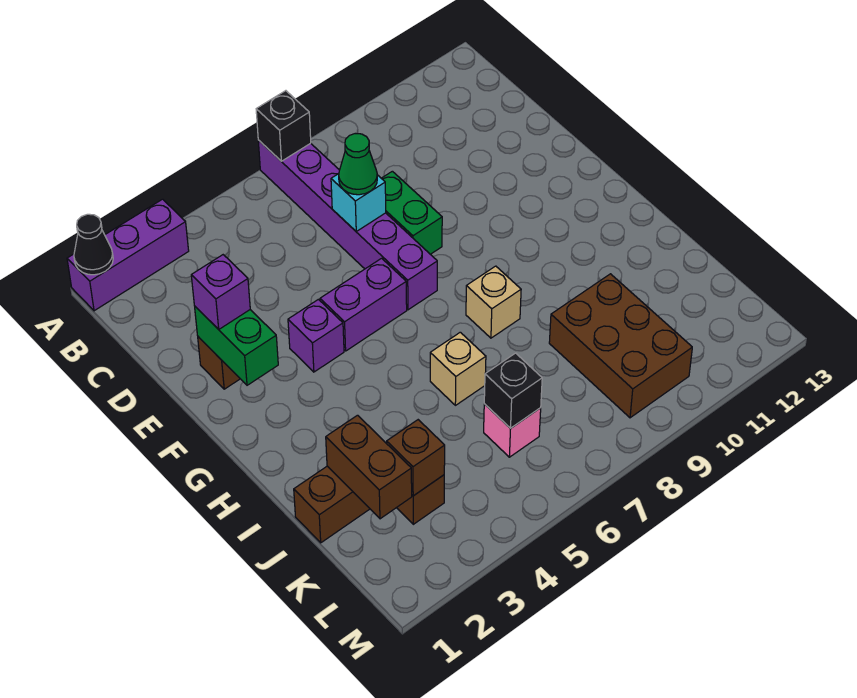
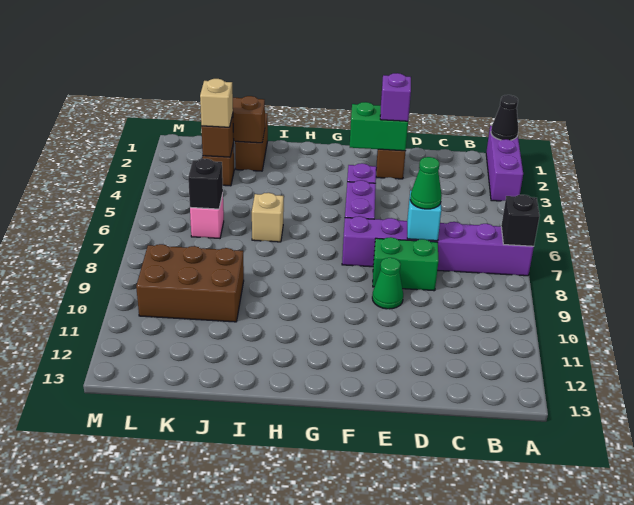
none -> green cone E9 level 1
tan brick H8 level 1 -> tan brick K3 level 3

